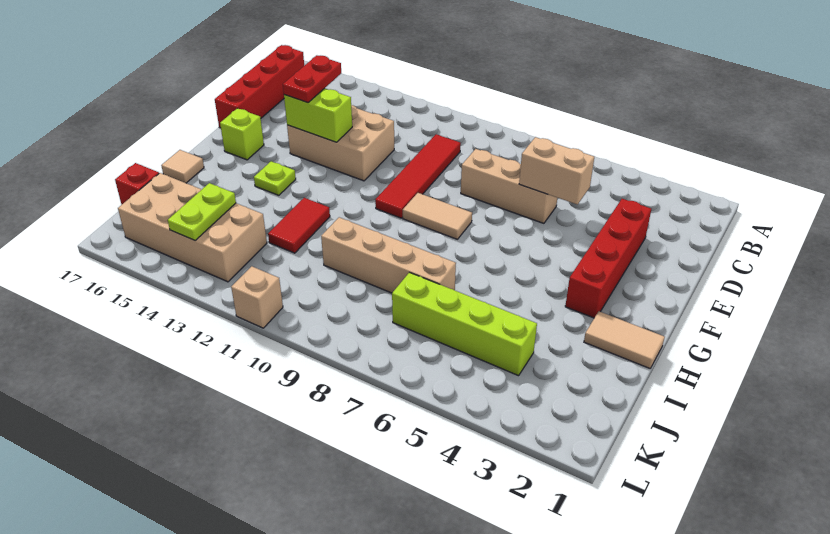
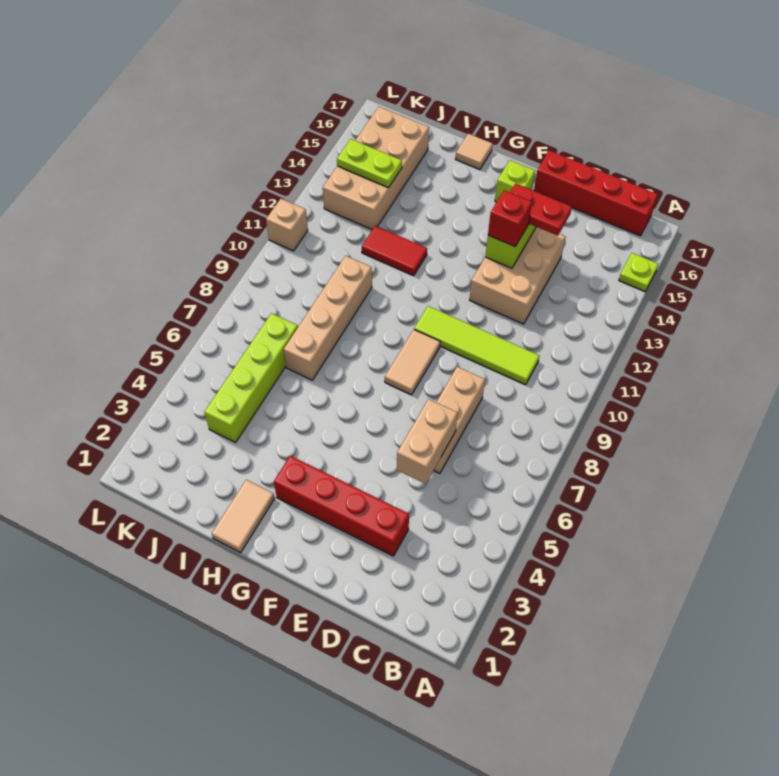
red tile C10:F10 level 1 -> lime tile C10:F10 level 1
lime plate G14 level 1 -> lime plate A15 level 1
red brick J17 level 1 -> red brick E13 level 3

